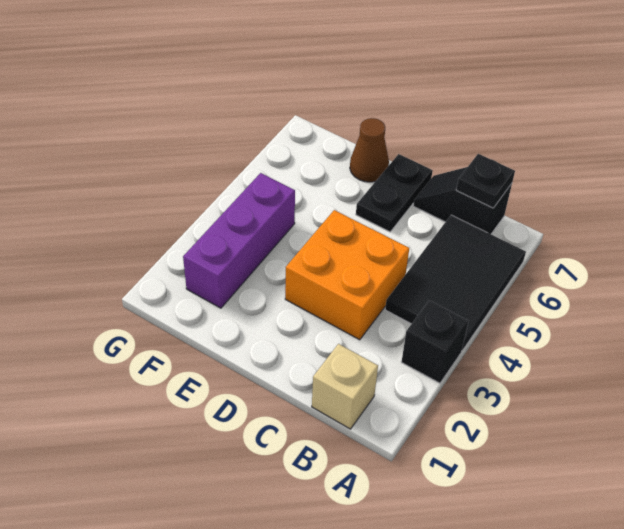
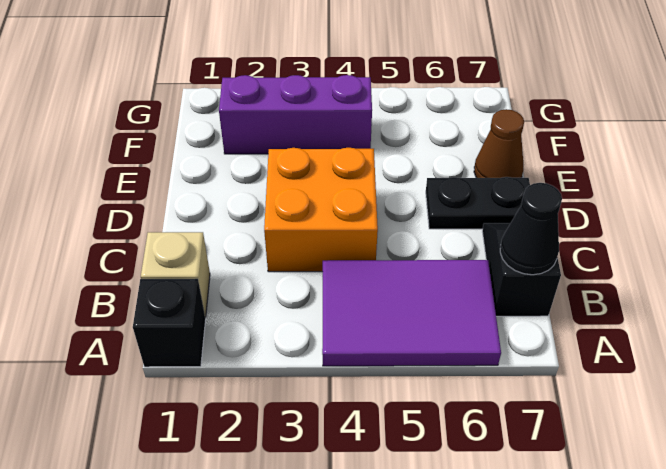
black brick A3 level 1 -> black brick A1 level 1
black tile A4:B6 level 1 -> purple tile A4:B6 level 1
black plate B7 level 2 -> black cone B7 level 2

